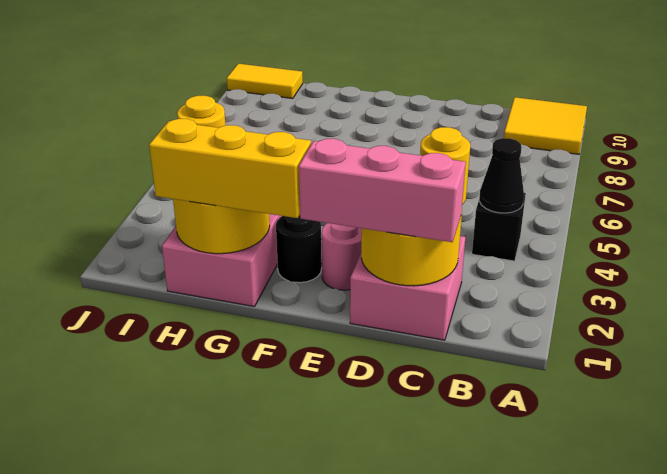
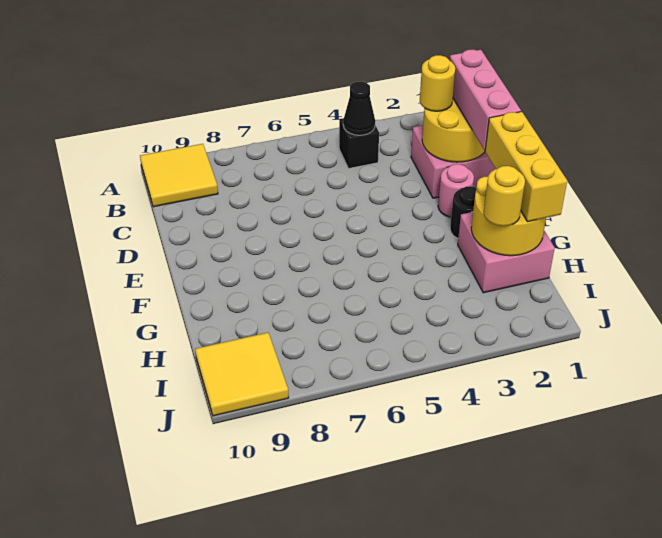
yellow tile I10:J10 level 1 -> yellow tile I9:J10 level 1

